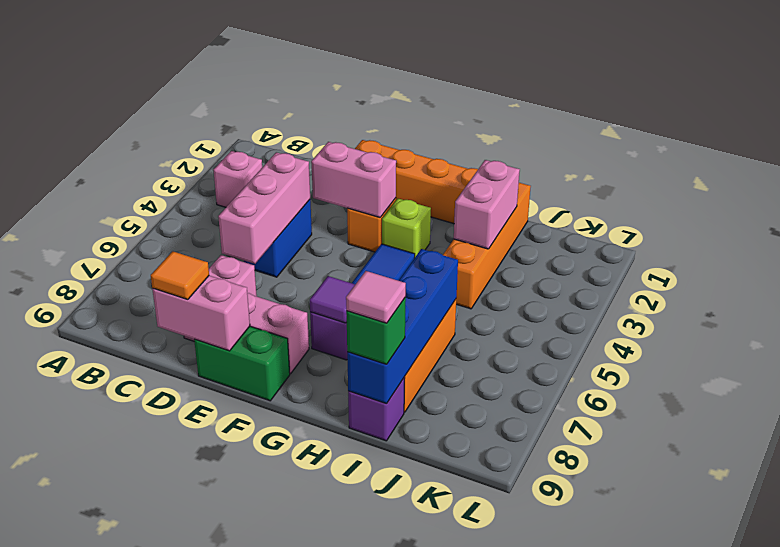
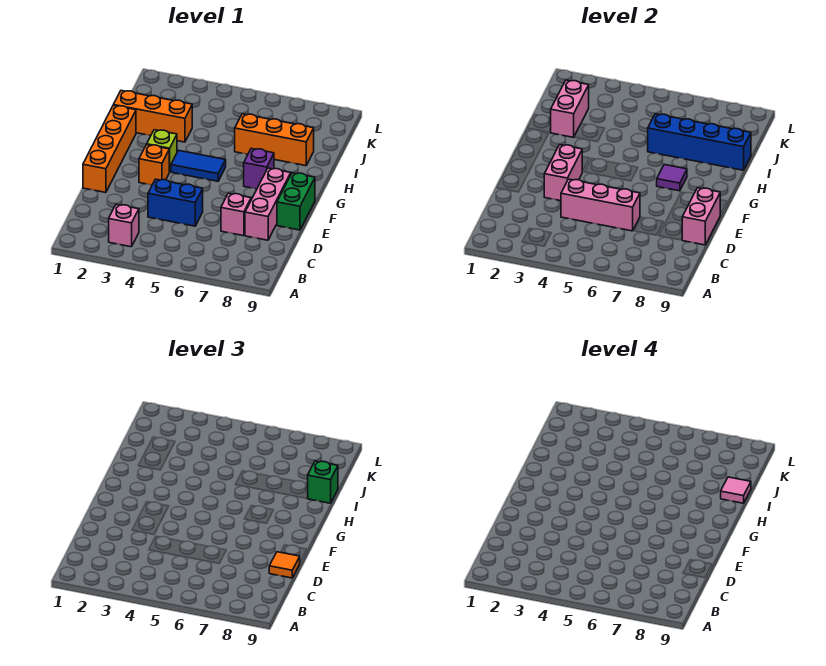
orange brick I1:I4 level 1 -> orange brick I1:I3 level 1
pink brick I2:I3 level 2 -> pink brick I2:J2 level 2
purple brick I9 level 1 -> none

